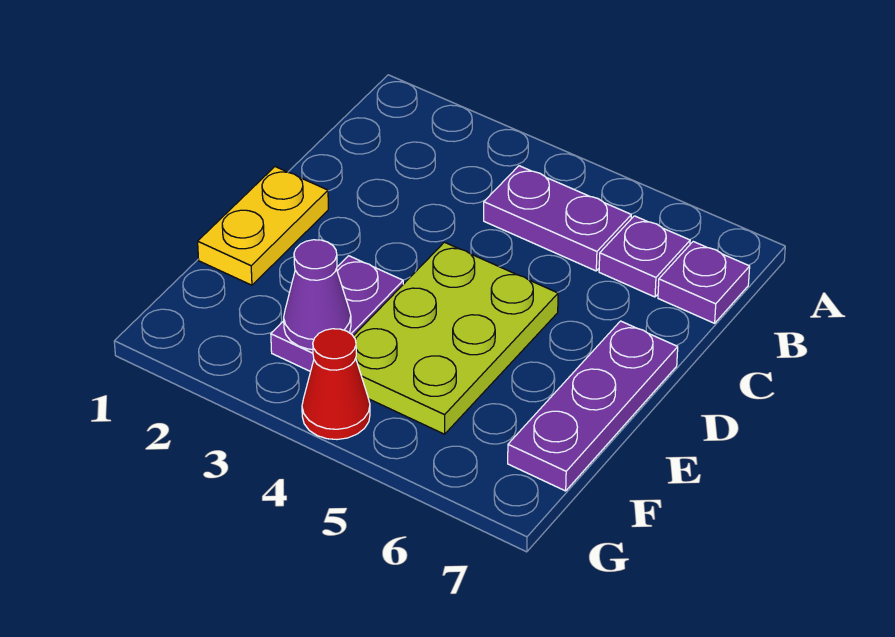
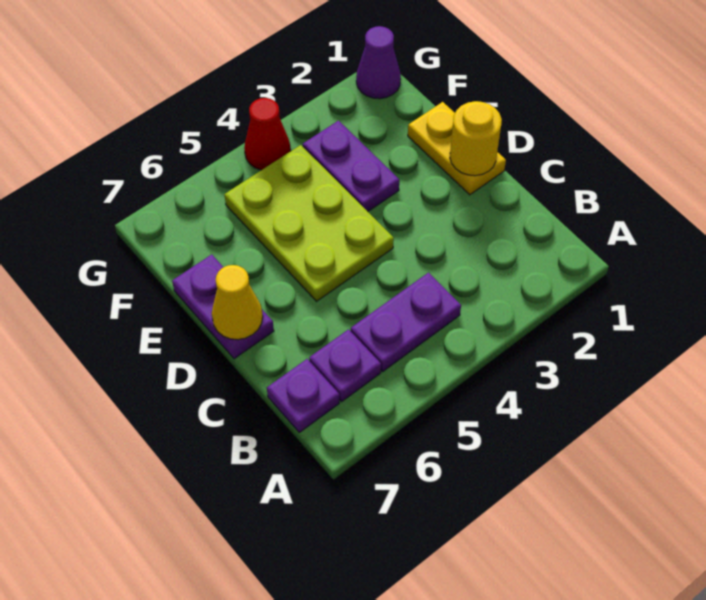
none -> yellow round brick D1 level 2
purple plate D7:F7 level 1 -> purple plate D7:E7 level 1
none -> yellow cone D7 level 2
purple cone F3 level 2 -> purple cone G1 level 1

